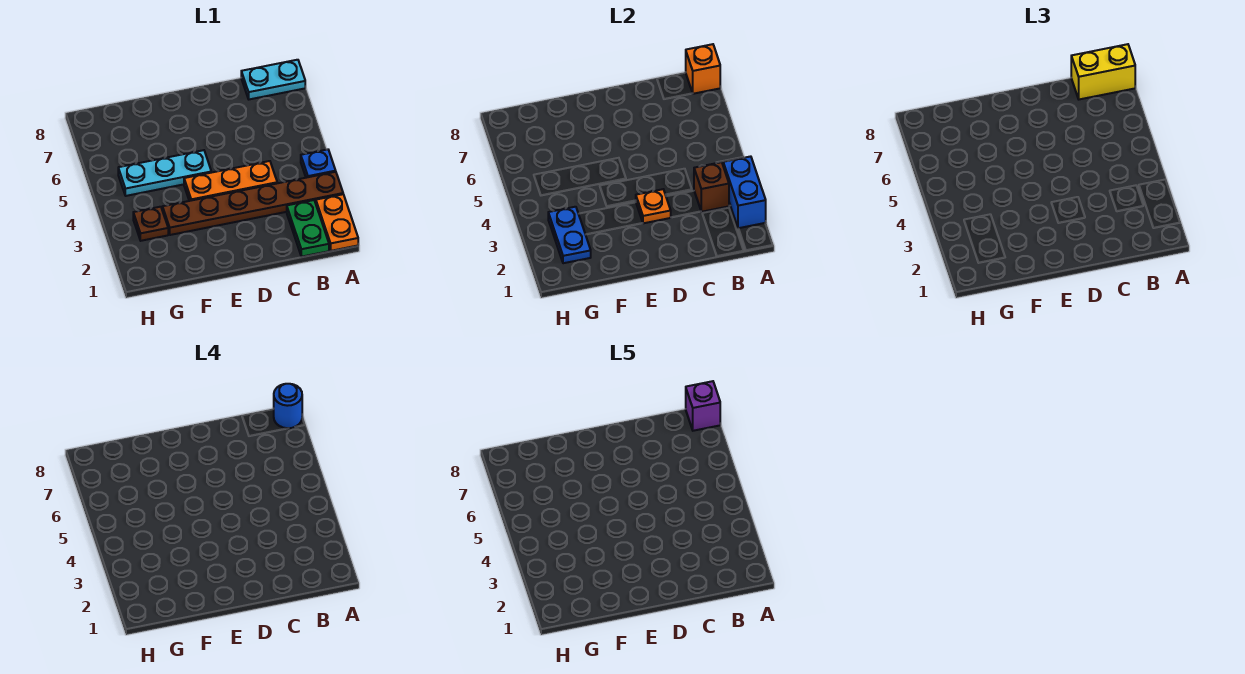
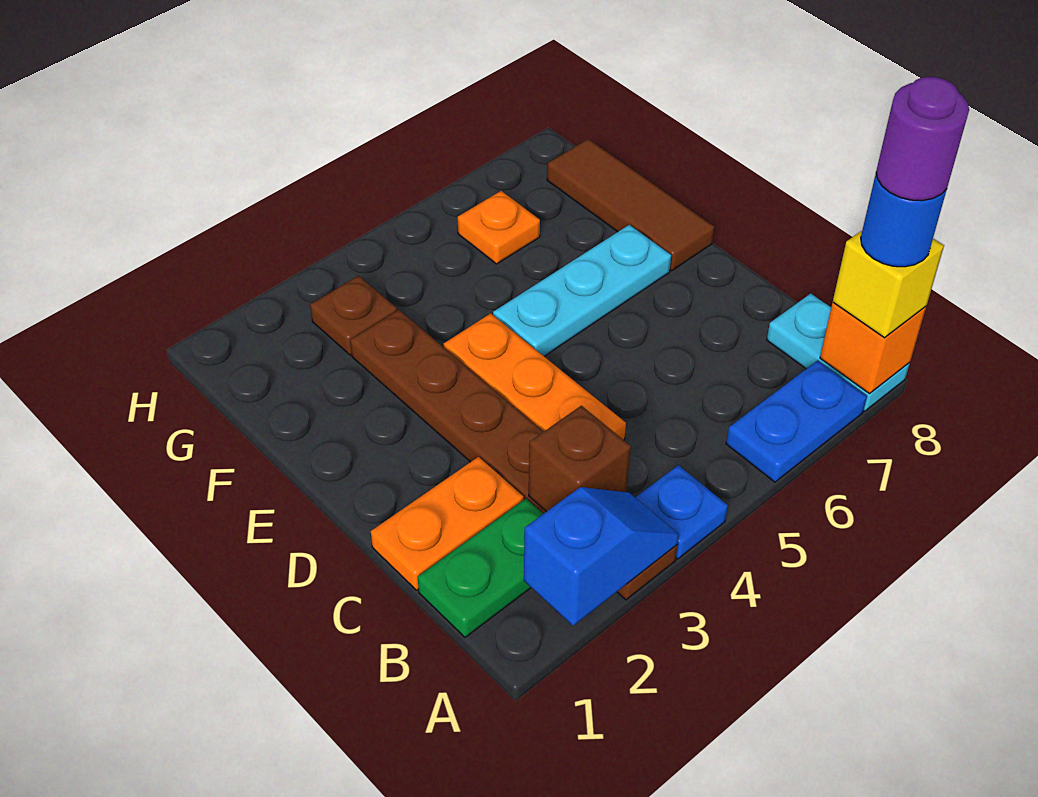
orange plate A1:A2 level 1 -> orange plate C1:C2 level 1
blue brick A2:A3 level 2 -> blue slope A2:A3 level 2 top 2
yellow brick A8:B8 level 3 -> yellow brick A8 level 3
purple brick A8 level 5 -> purple round brick A8 level 5
orange plate D3 level 2 -> orange plate G6 level 1
cyan plate E5:G5 level 1 -> cyan plate E5:E7 level 1
none -> brown tile E8:G8 level 1
blue plate G2:G3 level 2 -> blue plate A6:A7 level 1

